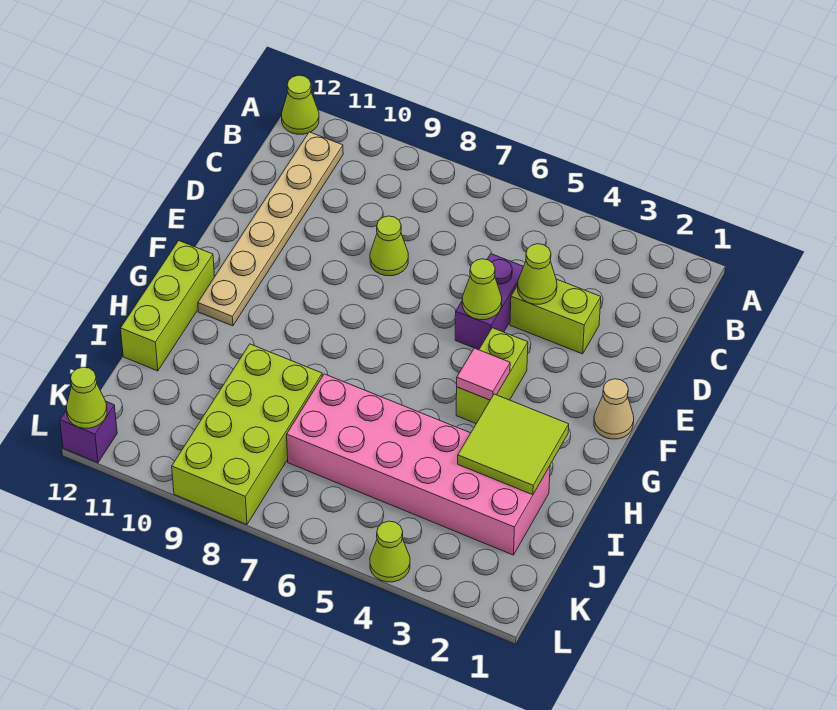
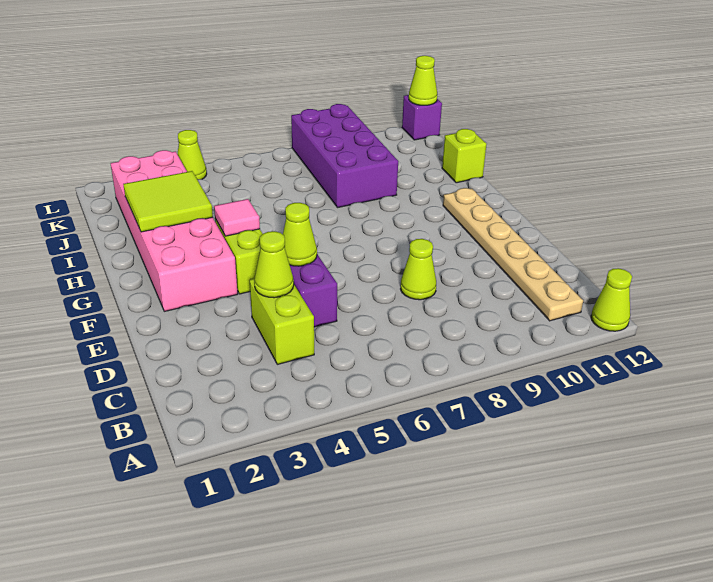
lime brick D3:D4 level 1 -> lime brick C4:D4 level 1
tan cone F1 level 1 -> none
lime brick G12:I12 level 1 -> lime brick I12 level 1
pink brick I2:J7 level 1 -> pink brick F2:K3 level 1
lime brick I8:L9 level 1 -> purple brick I8:L9 level 1

